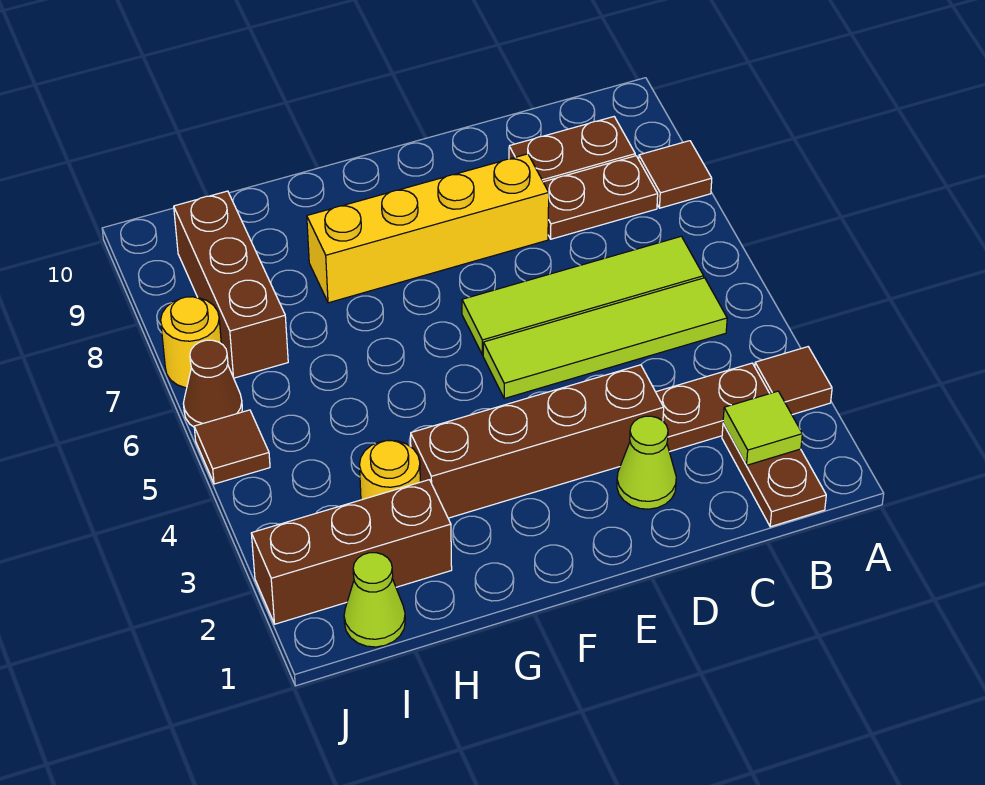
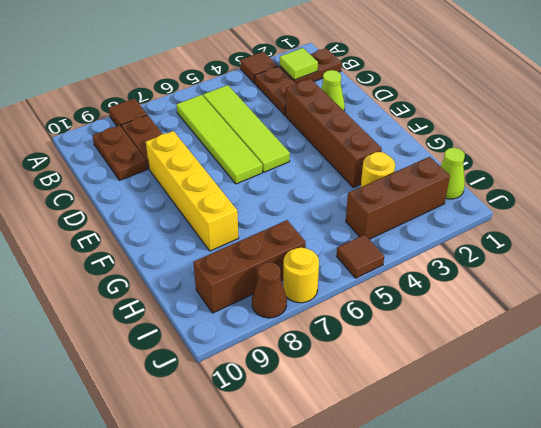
brown brick H2:J2 level 1 -> brown brick I2:I4 level 1
brown cone J6 level 1 -> brown cone J8 level 1

